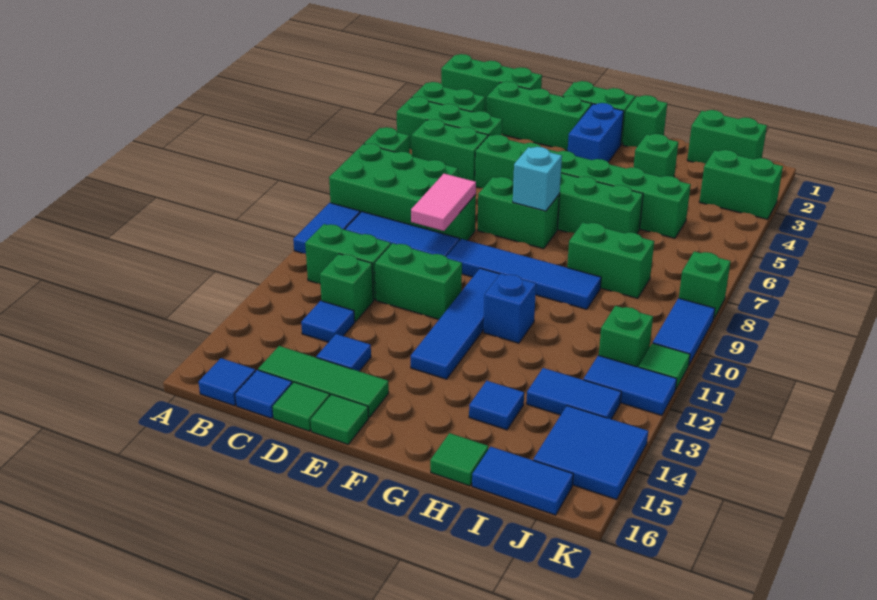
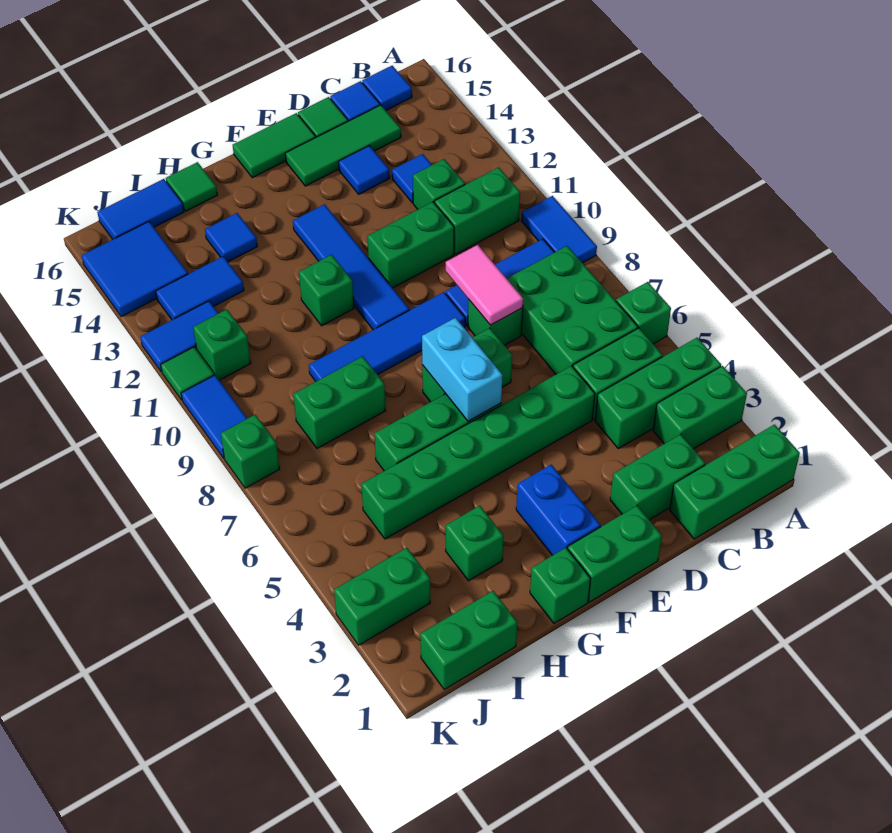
green brick A7:C8 level 1 -> green brick B6:C8 level 1
green brick C2:E2 level 1 -> green brick C2:D2 level 1
green tile E16 level 1 -> green tile E16:F16 level 1
cyan brick F7 level 2 -> cyan brick F6:F7 level 2
blue brick G11 level 1 -> green brick G11 level 1

